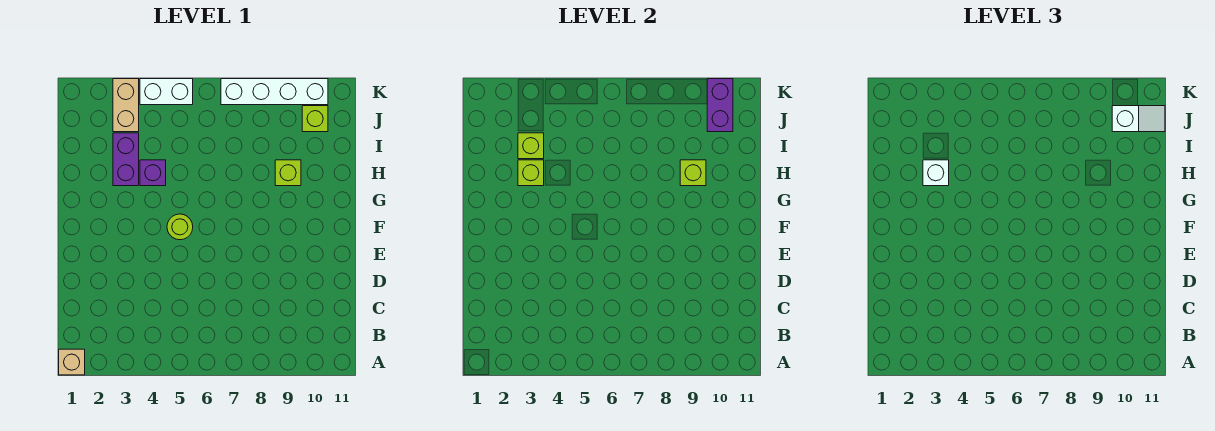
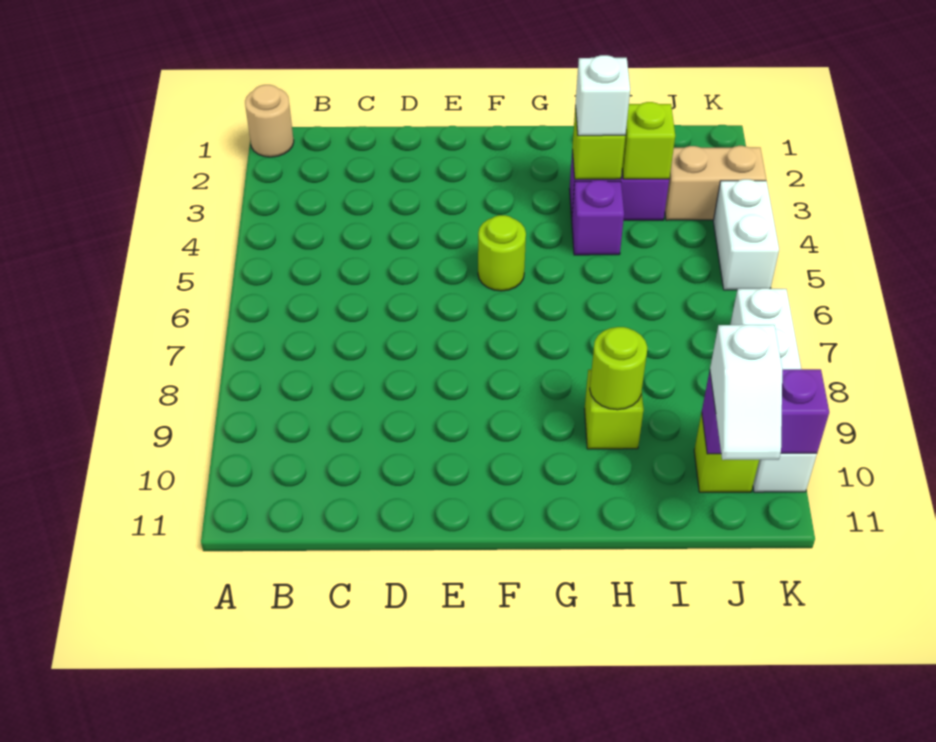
tan brick A1 level 1 -> tan round brick A1 level 1
lime brick H9 level 2 -> lime round brick H9 level 2

